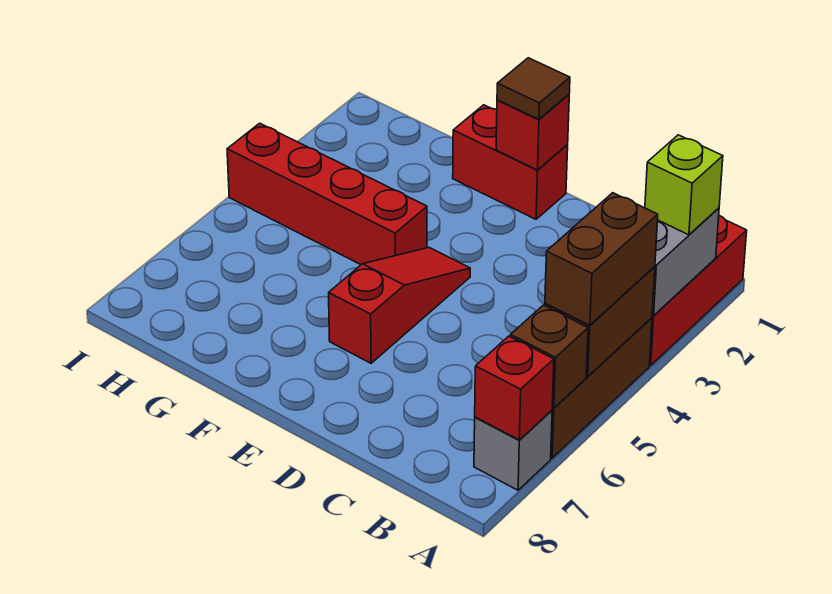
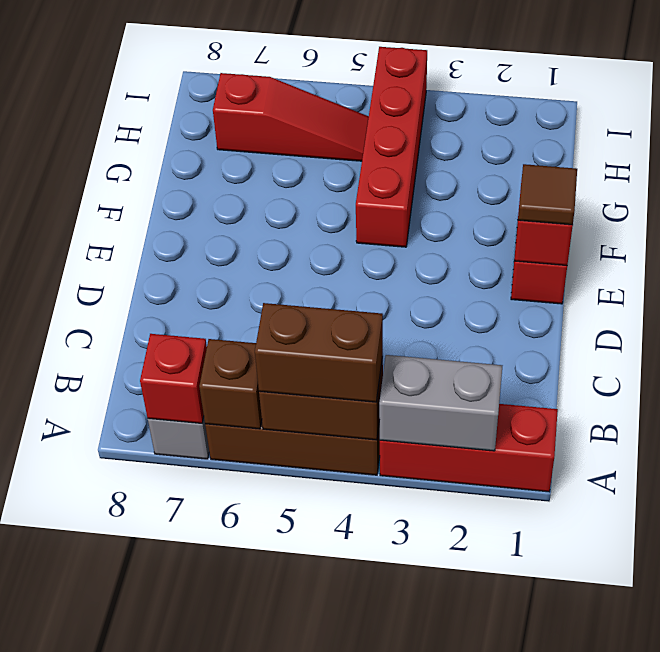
lime brick A2 level 3 -> none
red slope E4:E6 level 1 top 6 -> red slope H5:H7 level 1 top 7

